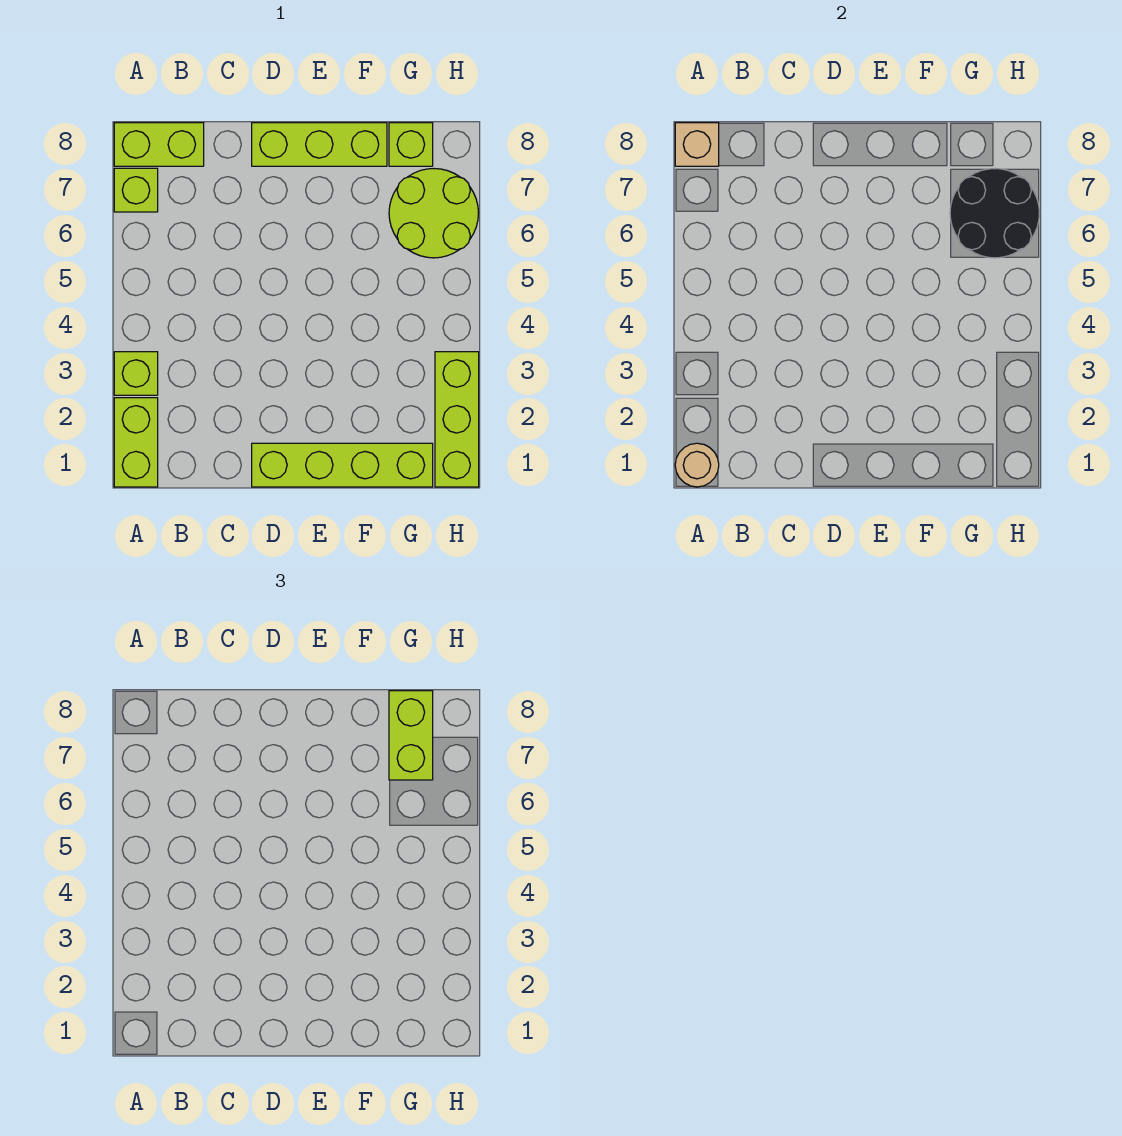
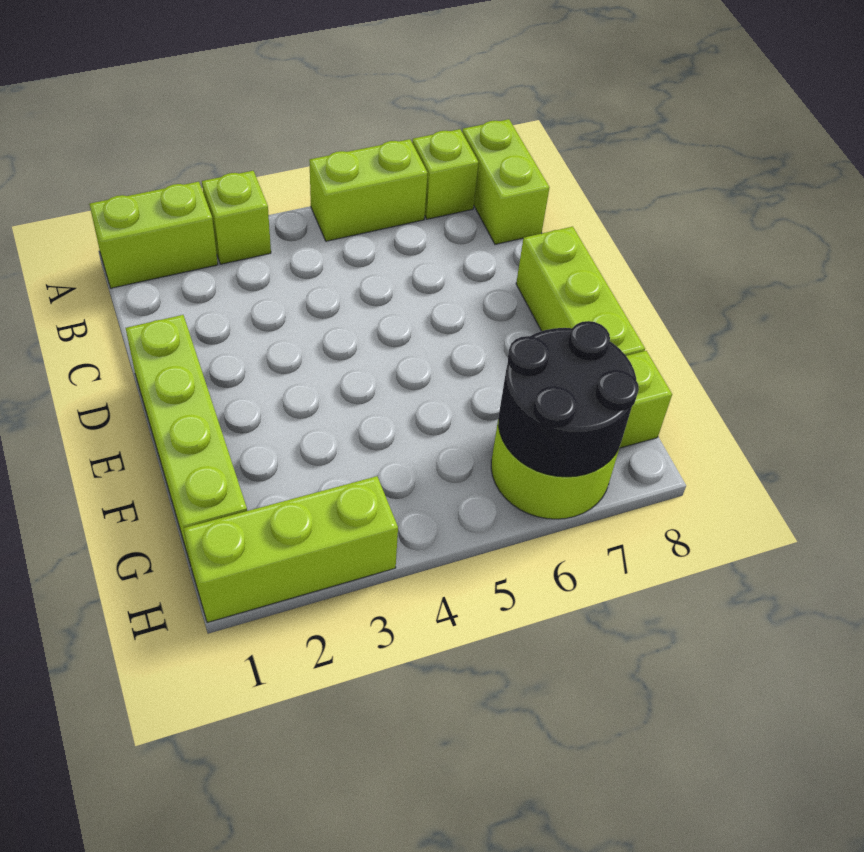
tan round brick A1 level 2 -> none
tan brick A8 level 2 -> none
lime brick G7:G8 level 3 -> lime brick A5:A6 level 1

